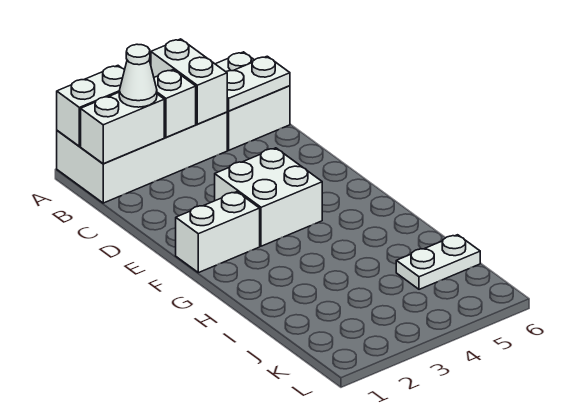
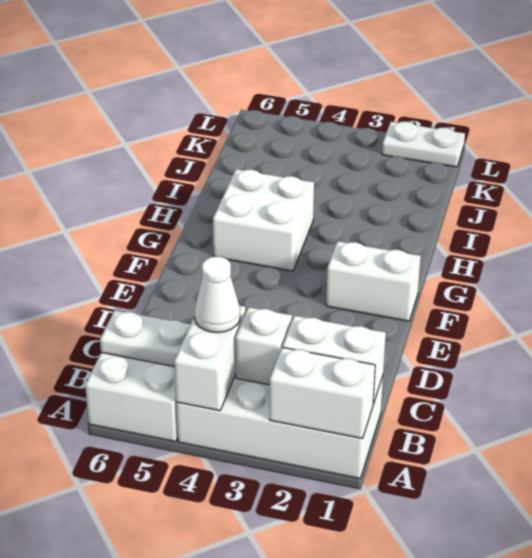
white cone B2 level 3 -> white cone B4 level 3
white brick E3:F4 level 1 -> white brick G4:H5 level 1
white plate J5:J6 level 1 -> white plate L1:L2 level 1

